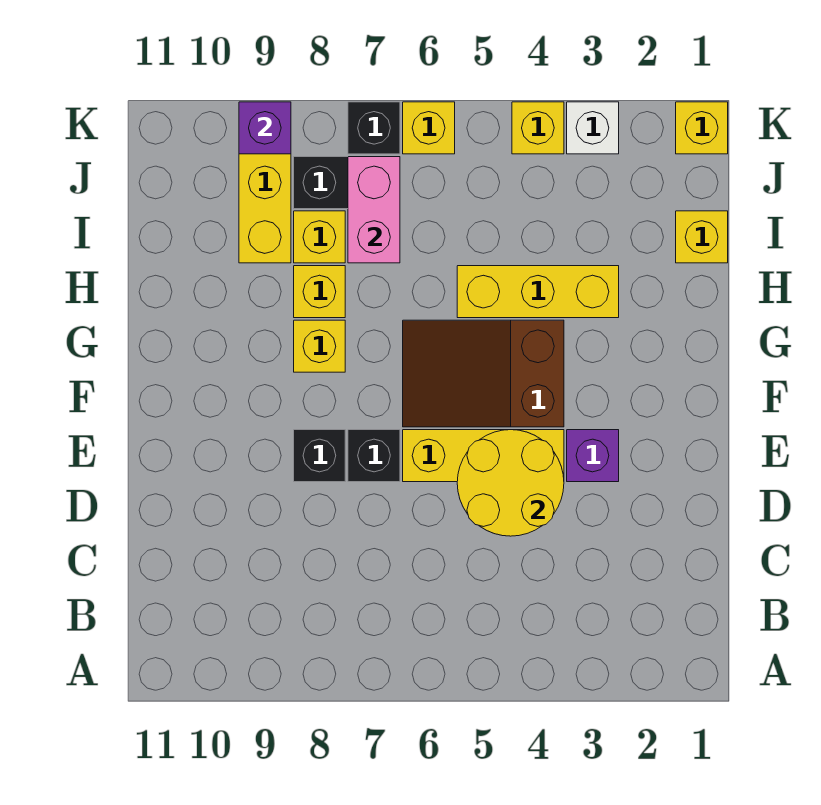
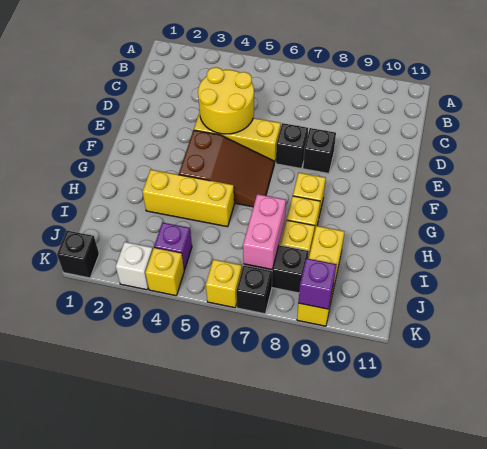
purple brick E3 level 1 -> purple brick J4 level 1
yellow brick I1 level 1 -> none
yellow brick K1 level 1 -> black brick K1 level 1

